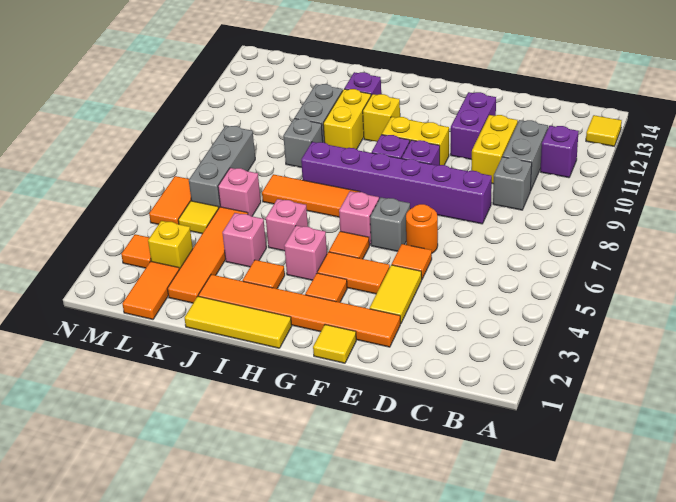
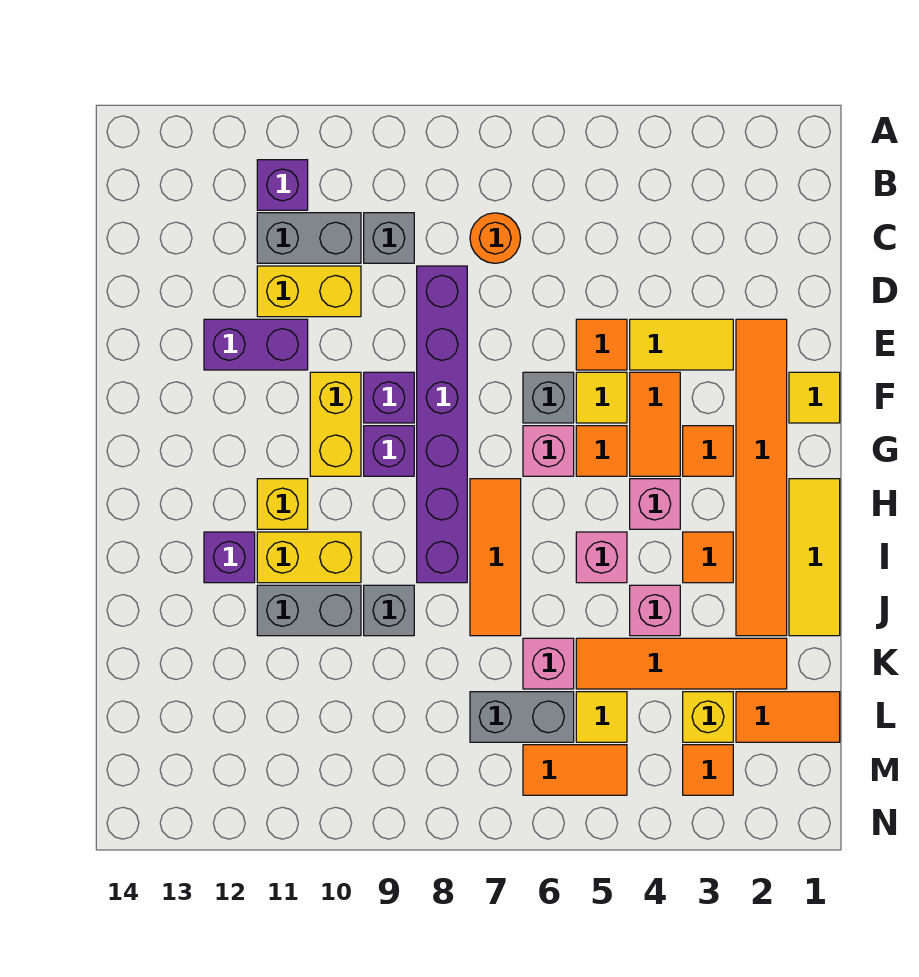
yellow tile A13 level 1 -> yellow tile F5 level 1
orange round brick E6 level 1 -> orange round brick C7 level 1
grey brick L6:L8 level 1 -> grey brick L6:L7 level 1

